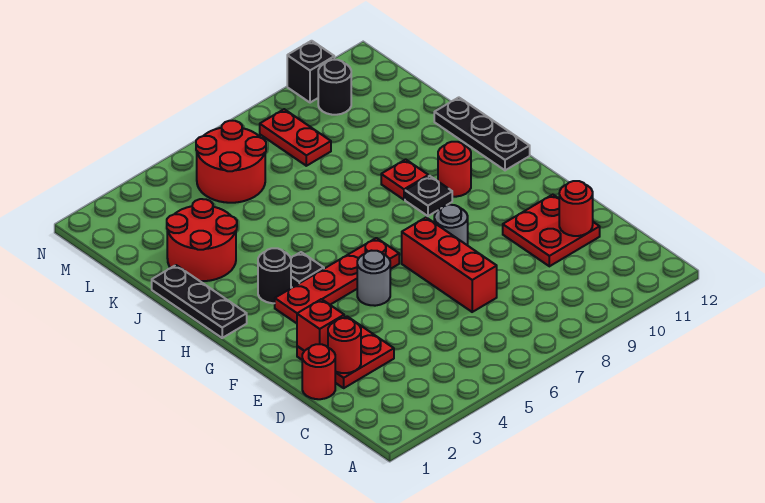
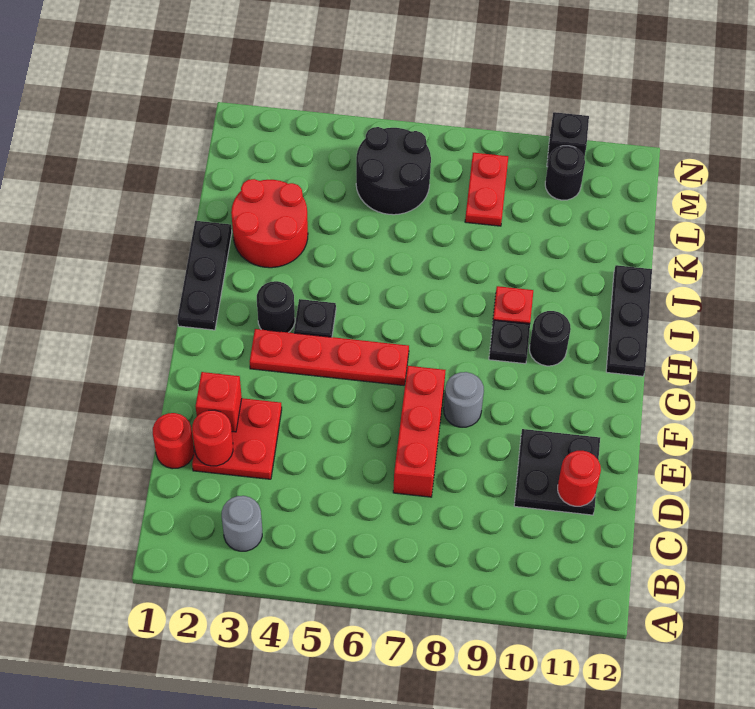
red plate D10:E11 level 1 -> black plate D10:E11 level 1
grey round brick F5 level 1 -> grey round brick B3 level 1
red round brick H10 level 1 -> black round brick H10 level 1
red round brick L5:M6 level 1 -> black round brick L5:M6 level 1

